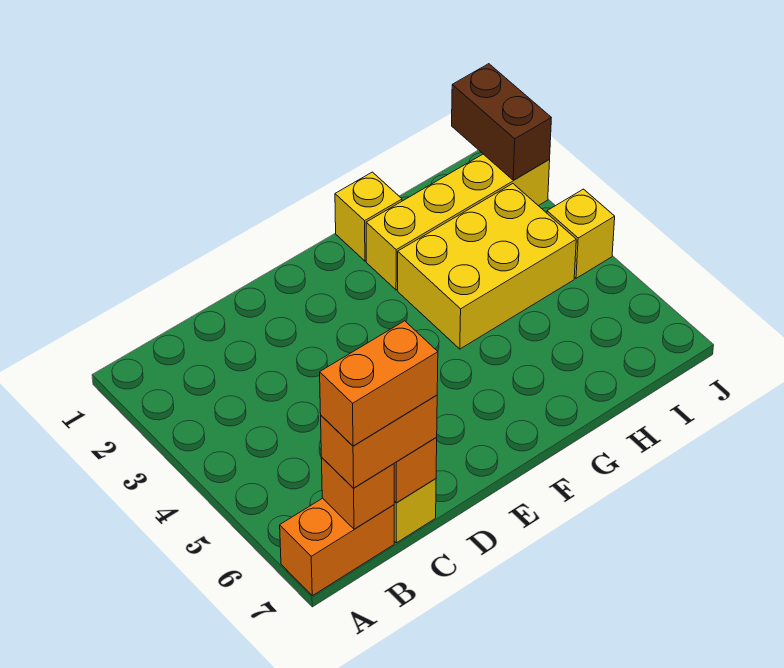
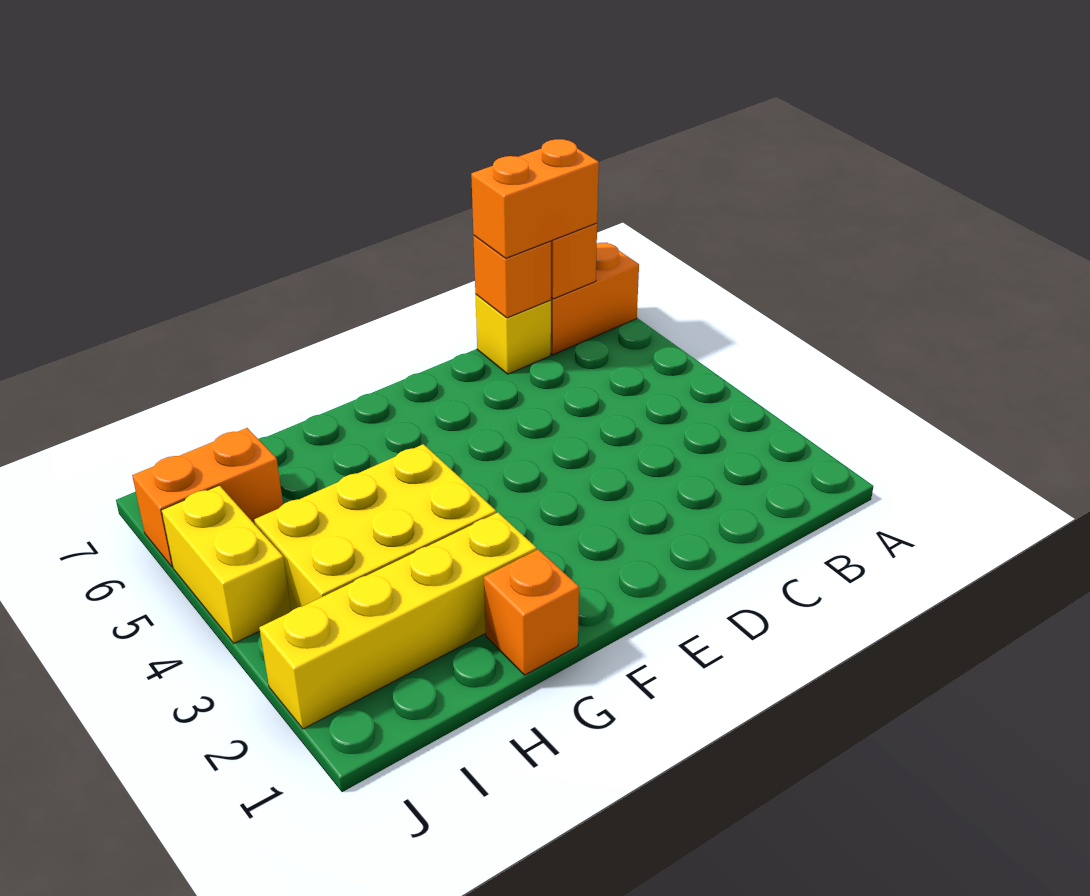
orange brick B7:C7 level 4 -> orange brick I6:J6 level 1
yellow brick G1 level 1 -> orange brick G1 level 1
brown brick J1:J2 level 2 -> none
yellow brick J4 level 1 -> yellow brick J4:J5 level 1

